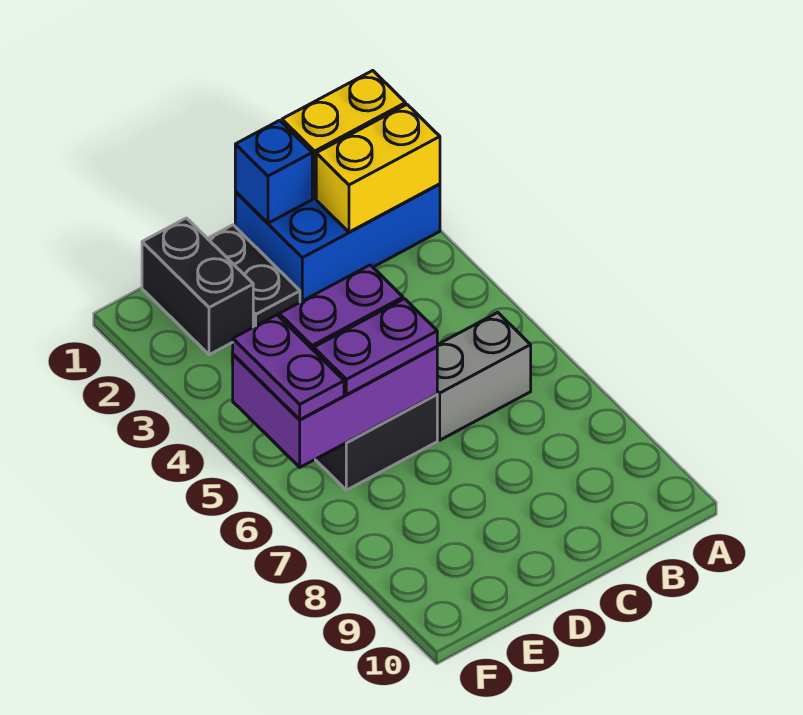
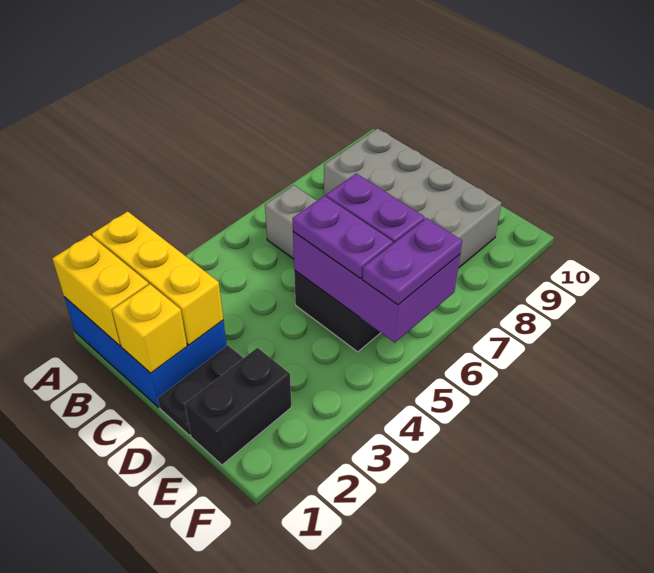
yellow brick A2:B2 level 2 -> yellow brick A2:C2 level 2
none -> grey brick B8:E9 level 1
blue brick C1 level 2 -> yellow brick C1 level 2

